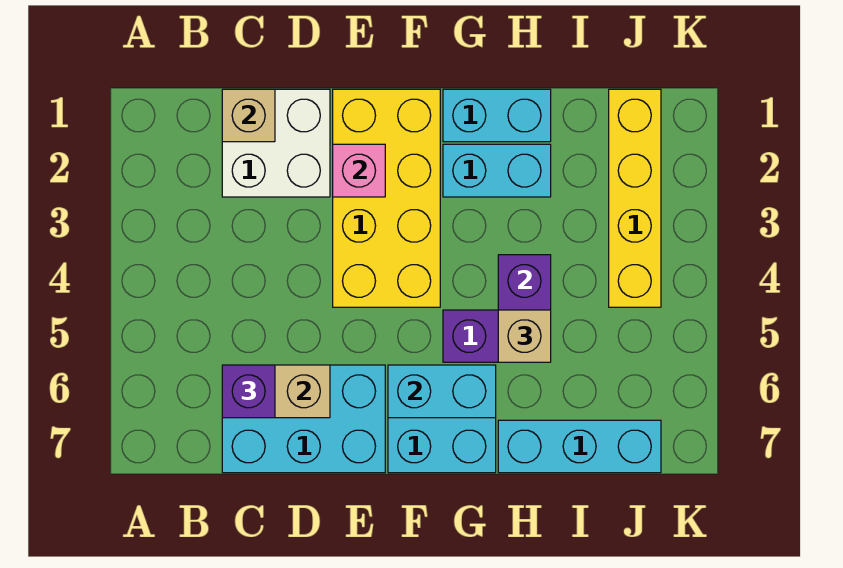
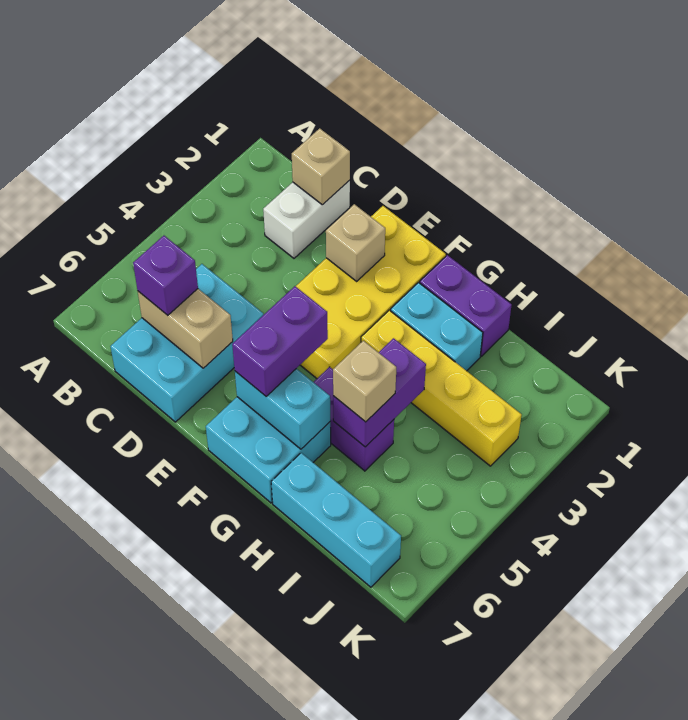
white brick C1:D2 level 1 -> white brick C1:C2 level 1
cyan brick C6:E7 level 1 -> cyan brick C5:D7 level 1
pink brick E2 level 2 -> tan brick E2 level 2
none -> purple brick F5:F6 level 3
cyan brick G1:H1 level 1 -> purple brick G1:H1 level 1
yellow brick J1:J4 level 1 -> yellow brick G3:J3 level 1

